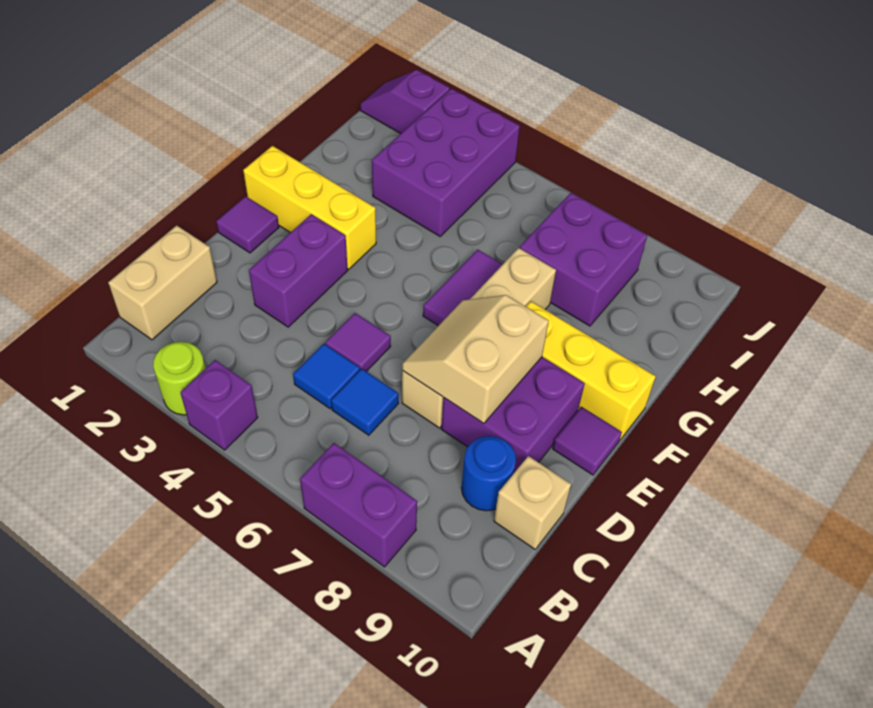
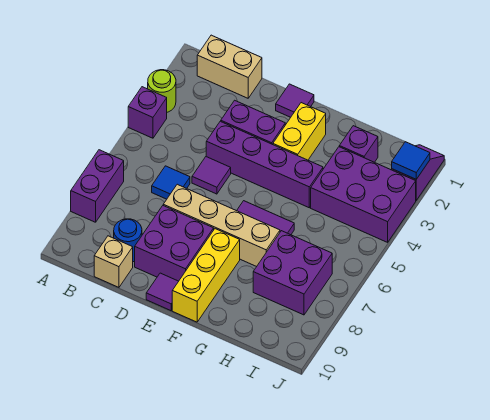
blue tile C5 level 1 -> blue tile J2 level 2
none -> purple brick D4:G4 level 1
tan slope D7:E8 level 2 top 8 -> none
yellow brick F1:F3 level 1 -> yellow brick F2:F3 level 1
none -> purple brick H2 level 1

